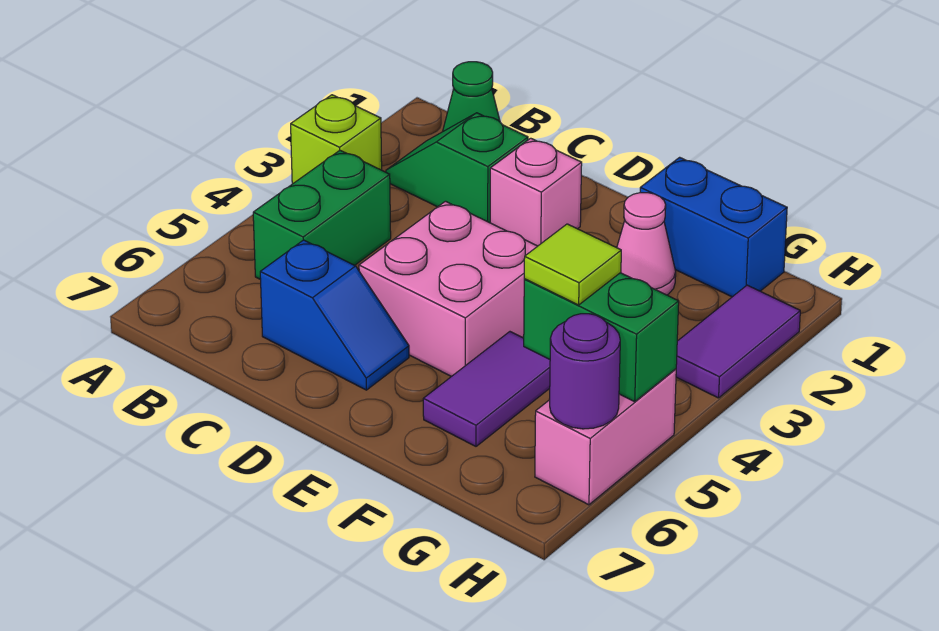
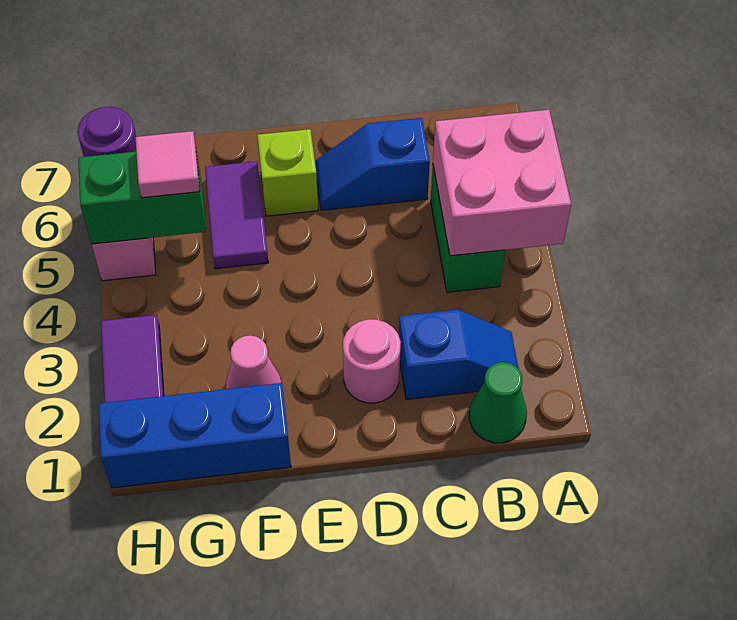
lime brick A3 level 1 -> lime brick E6 level 1
green slope B2:C2 level 1 top C -> blue slope B2:C2 level 1 top C
pink brick D2 level 1 -> pink round brick D2 level 1
pink brick D4:E5 level 1 -> pink brick A4:B5 level 2
blue brick F1:G1 level 1 -> blue brick F1:H1 level 1
lime tile G5 level 3 -> pink tile G5 level 3

